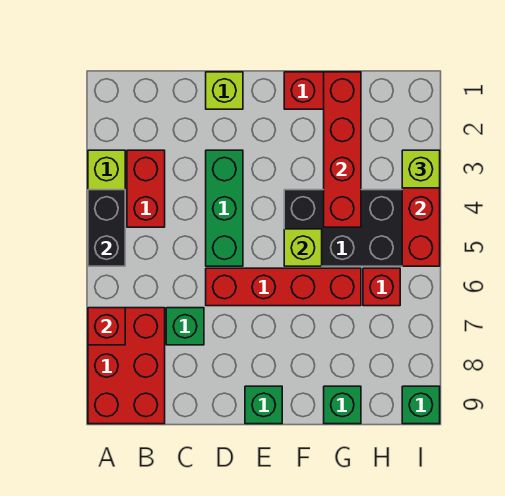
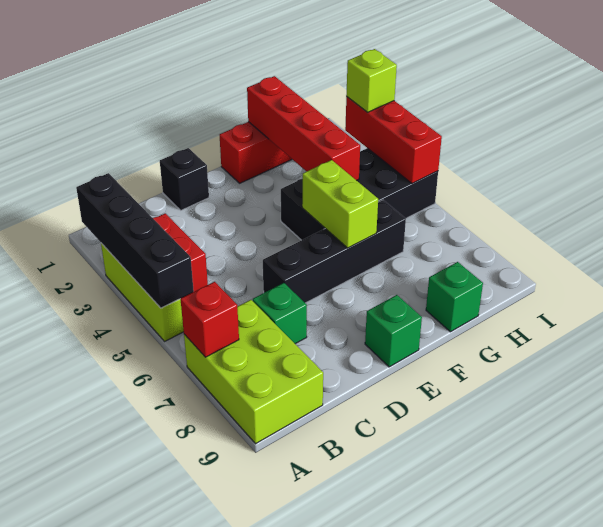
black brick A4:A5 level 2 -> black brick A2:A5 level 2
red brick A7:B9 level 1 -> lime brick A7:B9 level 1
lime brick D1 level 1 -> black brick D1 level 1
green brick D3:D5 level 1 -> none
red brick D6:G6 level 1 -> black brick D6:G6 level 1
lime brick F5 level 2 -> lime brick F5:F6 level 2
red brick H6 level 1 -> none
green brick I9 level 1 -> none

